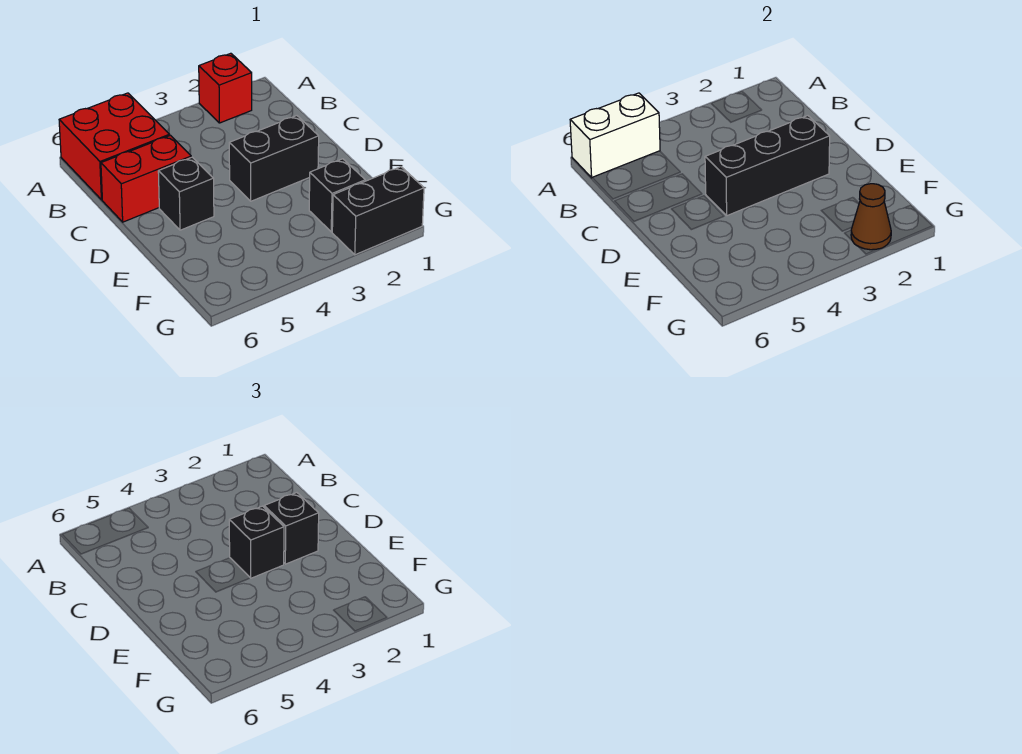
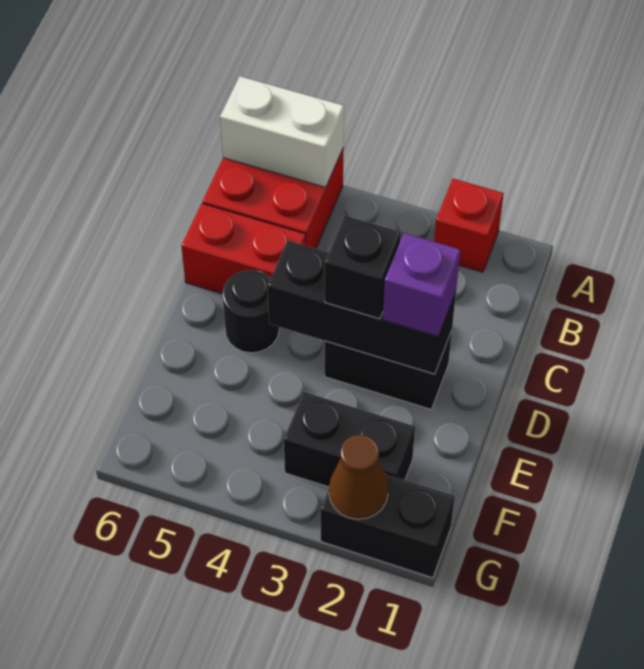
black brick D2 level 3 -> purple brick D2 level 3
black brick D5 level 1 -> black round brick D5 level 1
black brick F2 level 1 -> black brick F2:F3 level 1

